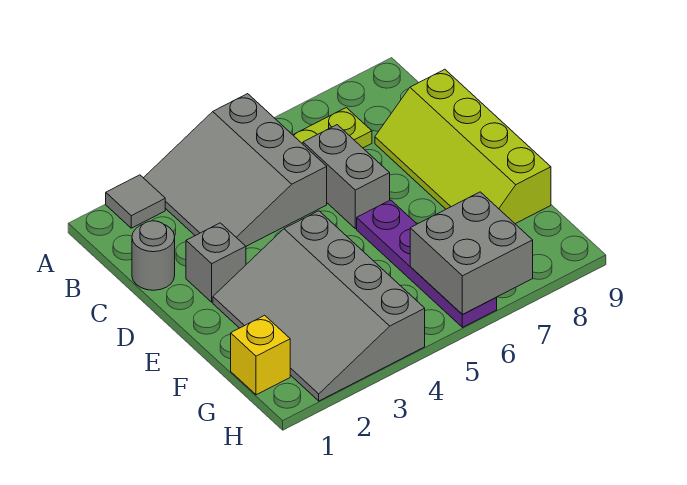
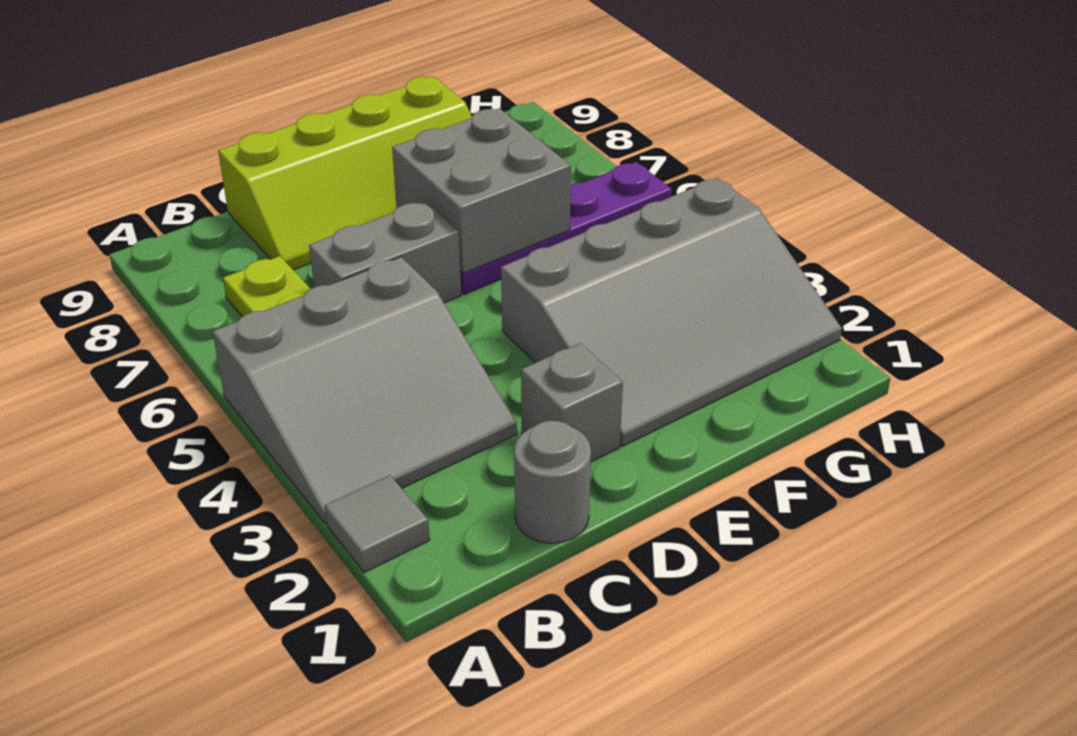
yellow brick G1 level 1 -> none
grey brick G6:H7 level 2 -> grey brick E6:F7 level 2

